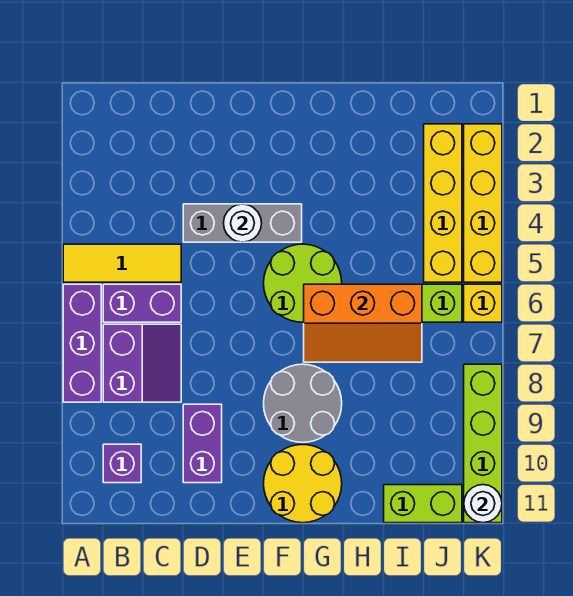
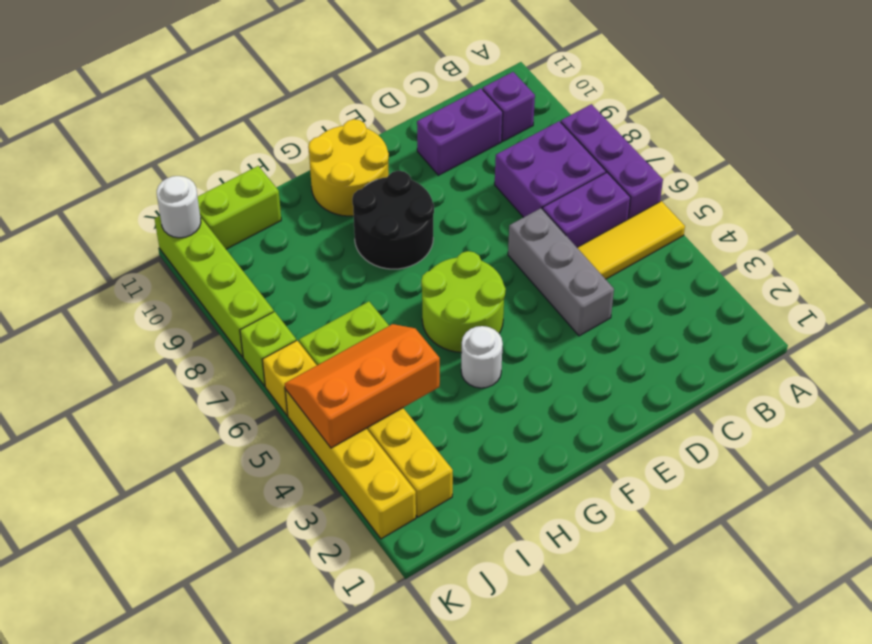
purple slope B7:C8 level 1 top B -> purple brick B7:C8 level 1
grey brick D4:F4 level 1 -> grey brick D4:D6 level 1
purple brick D9:D10 level 1 -> purple brick C10:D10 level 1
white round brick E4 level 2 -> white round brick G4 level 1
grey round brick F8:G9 level 1 -> black round brick F8:G9 level 1
orange slope G6:I7 level 2 top 6 -> orange slope I4:K5 level 2 top 4
none -> lime brick K7 level 1

